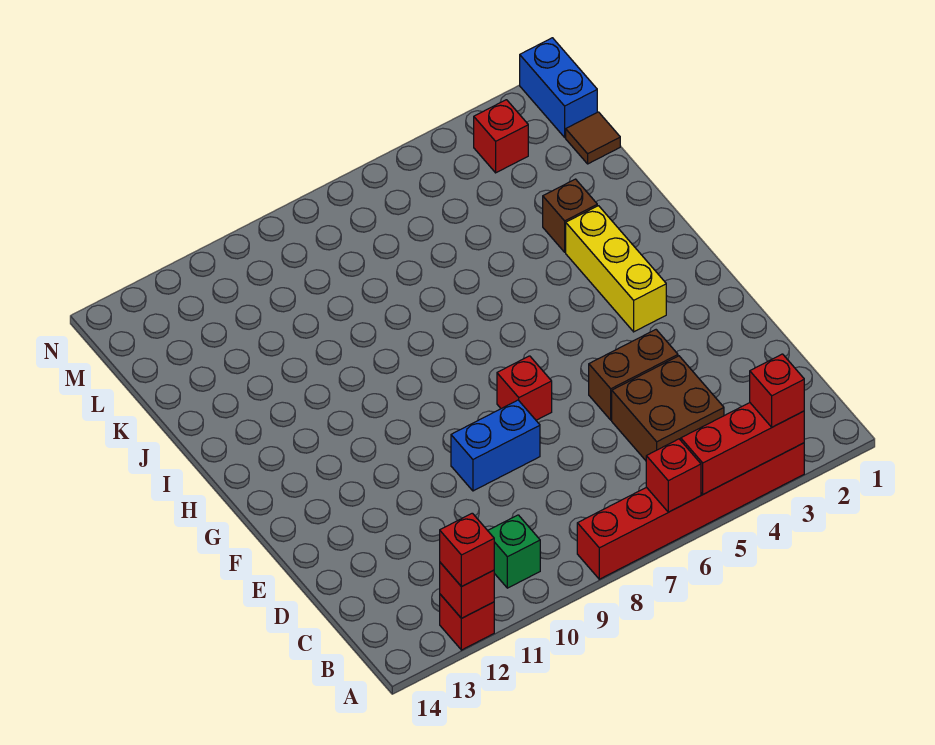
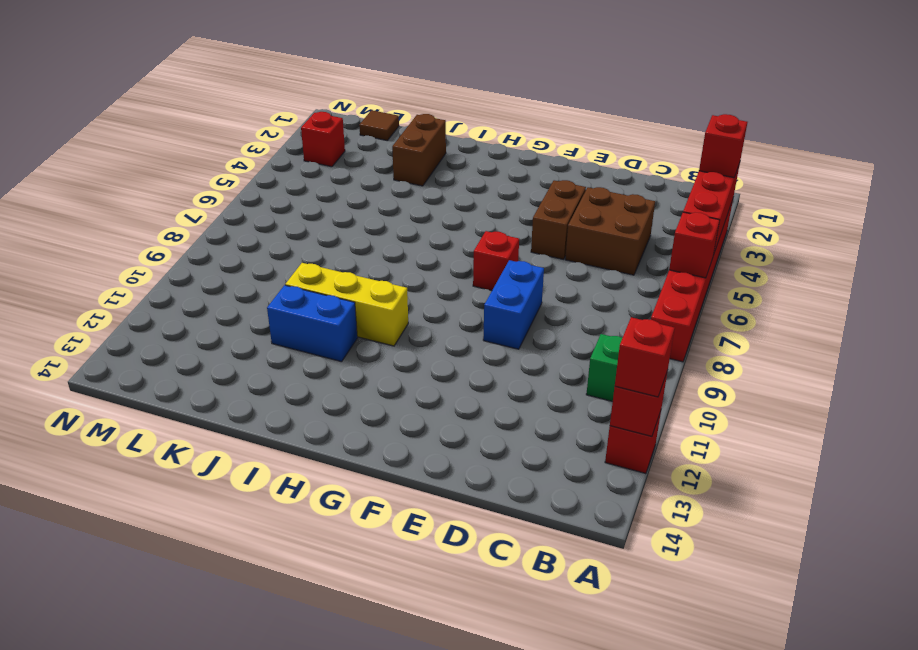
yellow brick G3:I3 level 1 -> yellow brick H10:J10 level 1
brown brick J3 level 1 -> brown brick J2:J3 level 1
blue brick M1:N1 level 1 -> blue brick I11:J11 level 1

